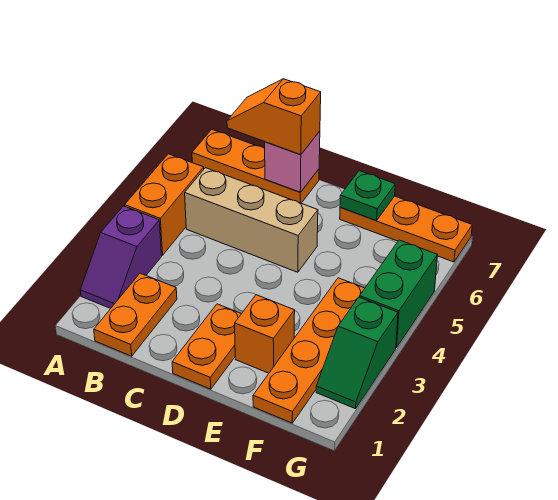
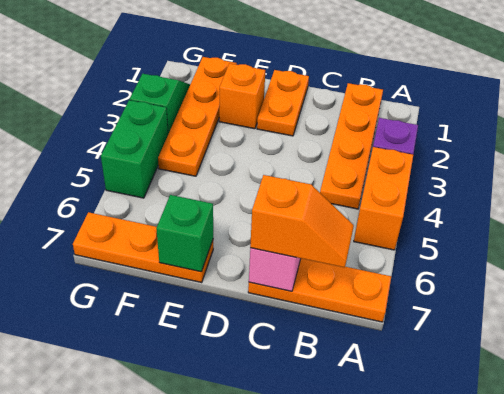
orange plate B1:B2 level 1 -> orange plate B1:B4 level 1
tan brick B5:D5 level 1 -> none
green plate E7 level 2 -> green brick E7 level 2

